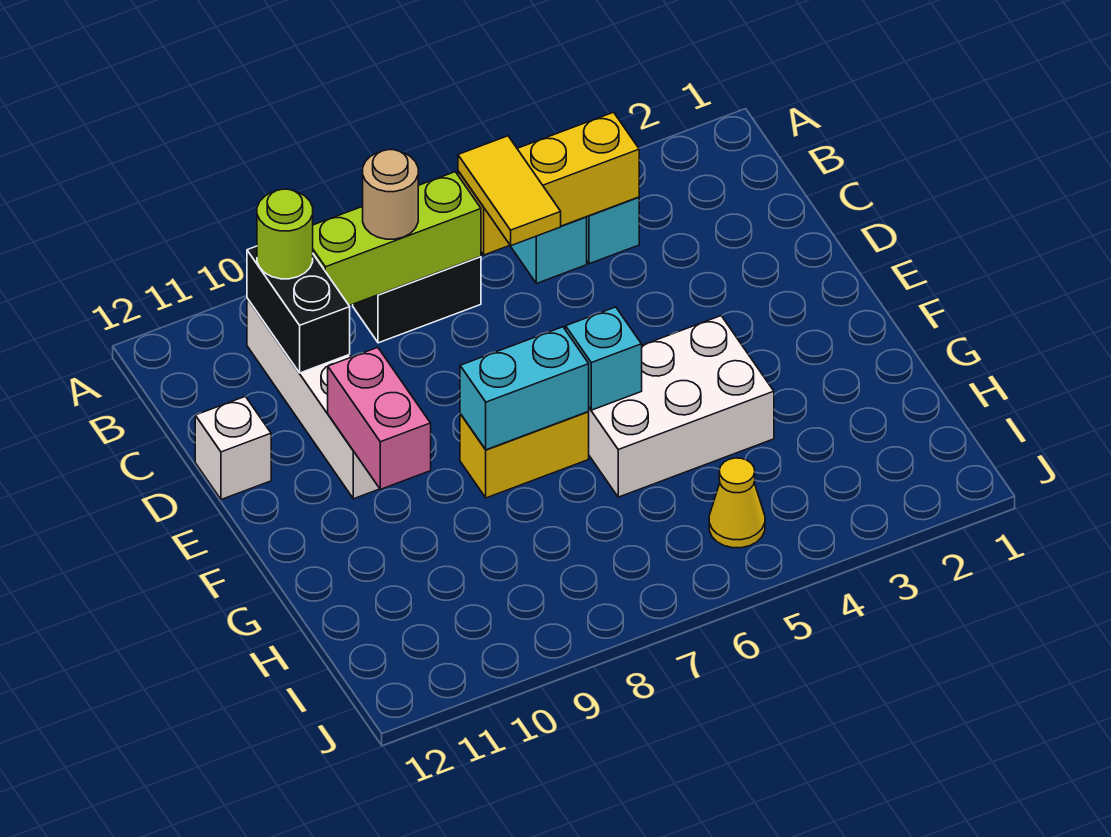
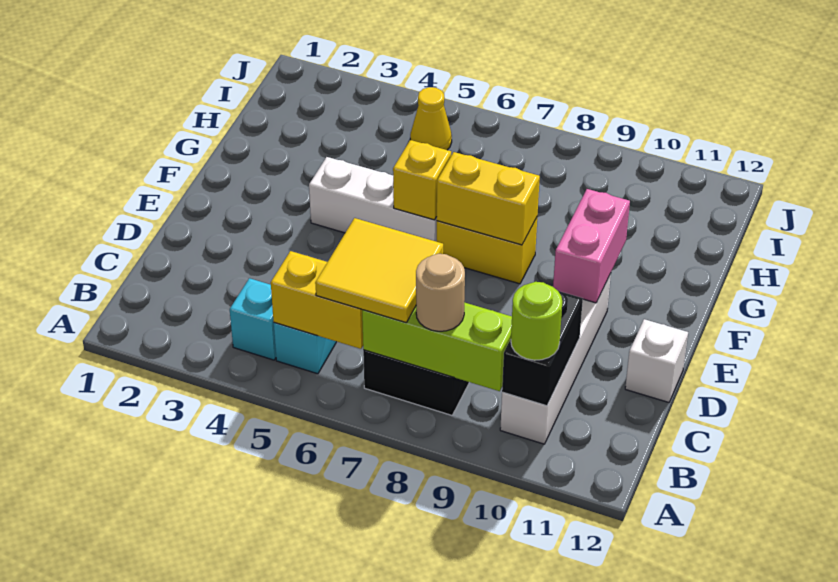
yellow brick B4:B6 level 2 -> yellow brick B5:B6 level 2
yellow tile B6:C6 level 3 -> yellow tile B6:C7 level 3
white brick F4:G6 level 1 -> white brick F4:F6 level 1
cyan brick F6 level 2 -> yellow brick F6 level 2
cyan brick F7:F8 level 2 -> yellow brick F7:F8 level 2

